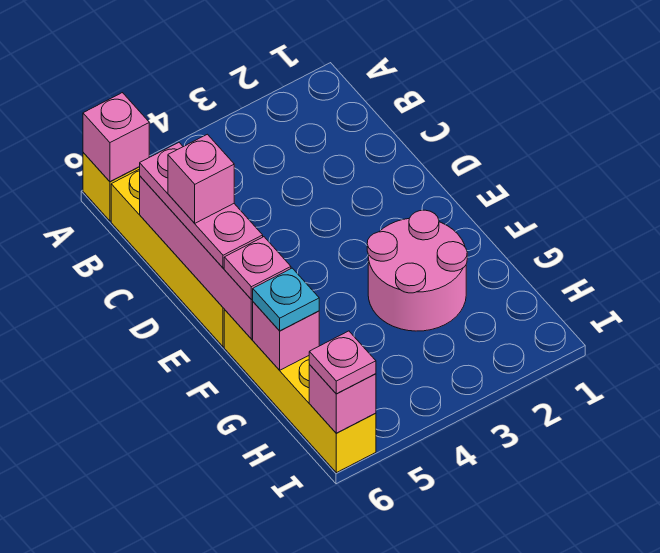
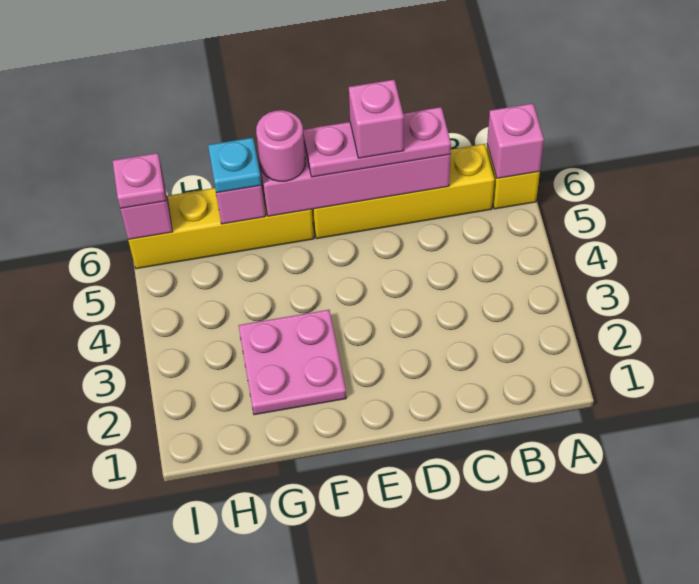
pink round brick F2:G3 level 1 -> pink plate F2:G3 level 1
pink plate F6 level 3 -> pink round brick F6 level 3

